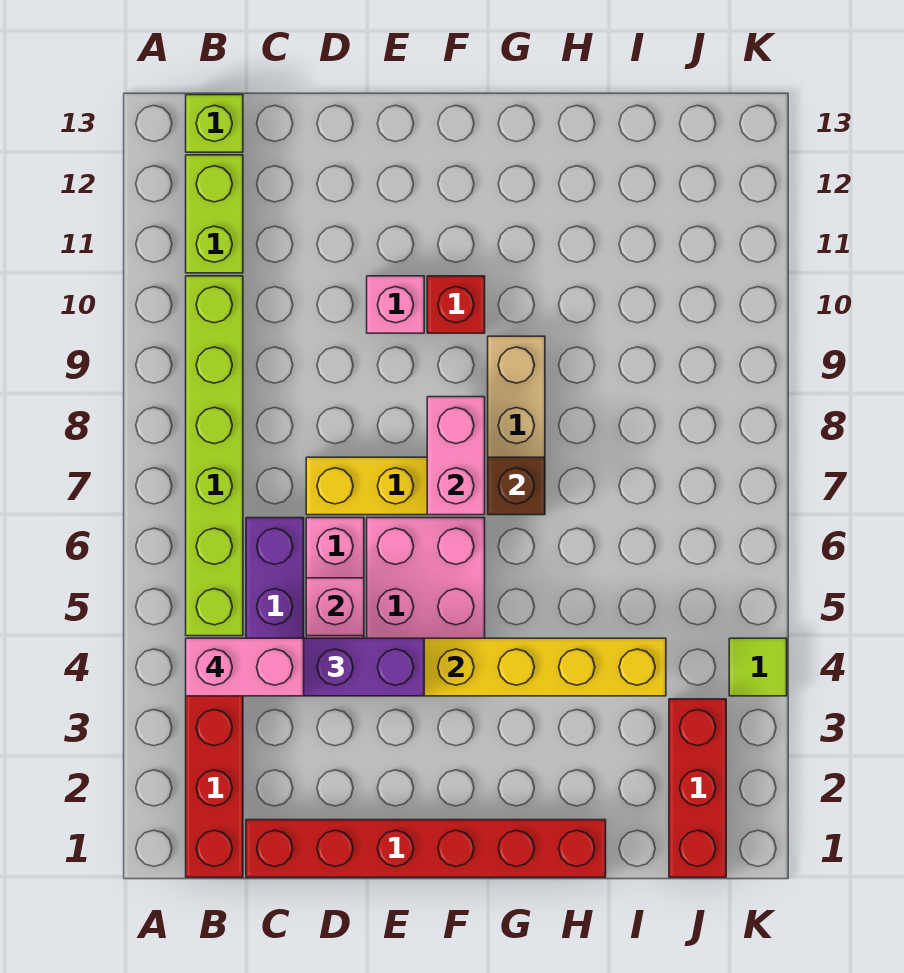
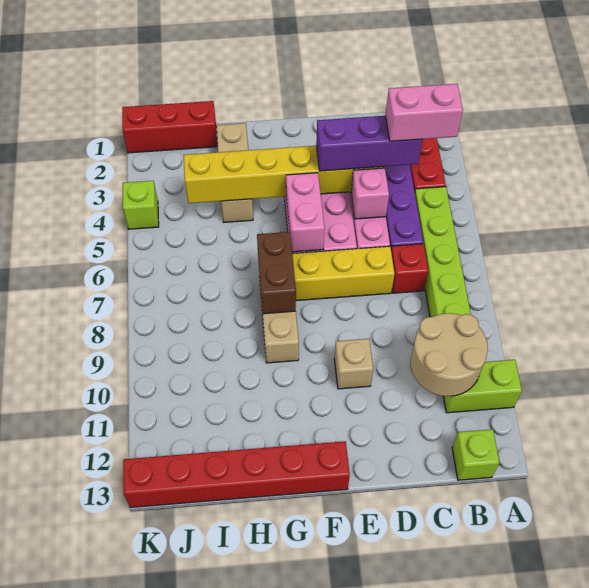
none -> tan round brick B10:C11 level 2
lime brick B11:B12 level 1 -> lime brick A11:B11 level 1
red brick C1:H1 level 1 -> red brick F13:K13 level 1
pink brick E10 level 1 -> tan brick E10 level 1
pink brick F7:F8 level 2 -> pink brick F5:F6 level 2
red brick F10 level 1 -> red brick C7 level 1
brown brick G7 level 2 -> brown brick G7:G8 level 2
none -> tan brick H2:H4 level 1
red brick J1:J3 level 1 -> red brick I1:K1 level 1
lime tile K4 level 1 -> lime brick K4 level 1

